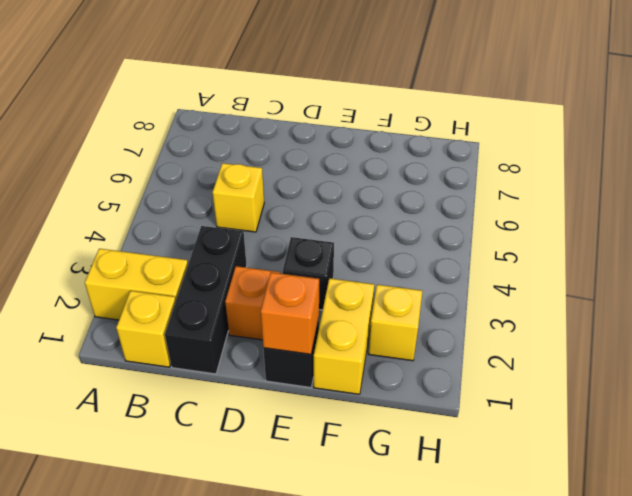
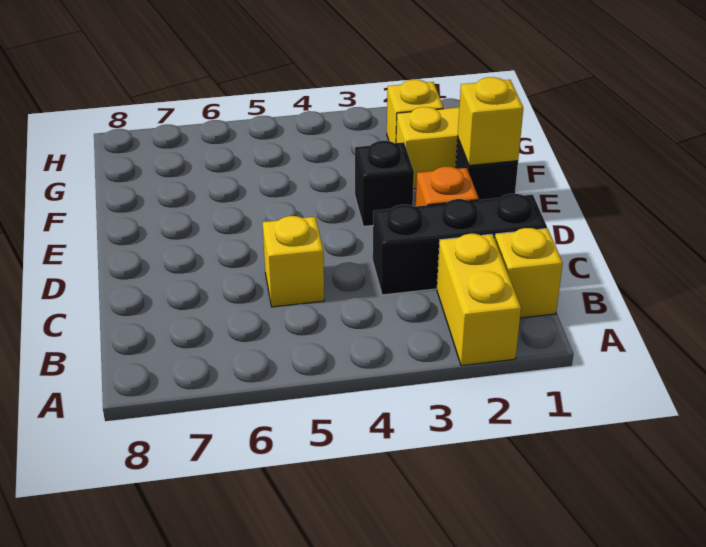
orange brick E1 level 2 -> yellow brick E1 level 2

